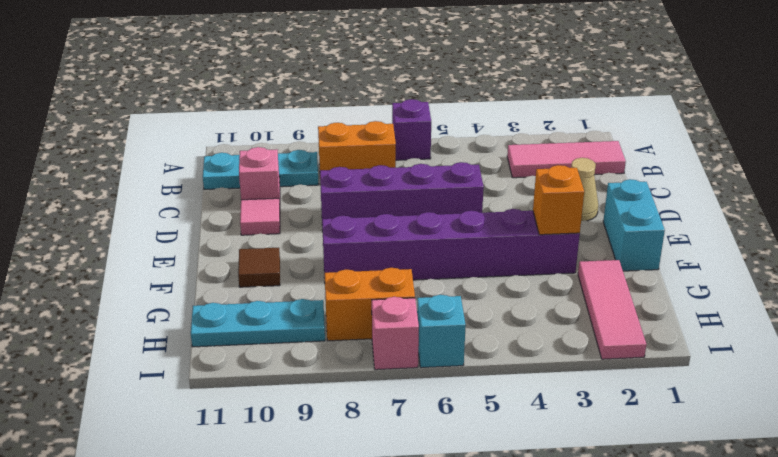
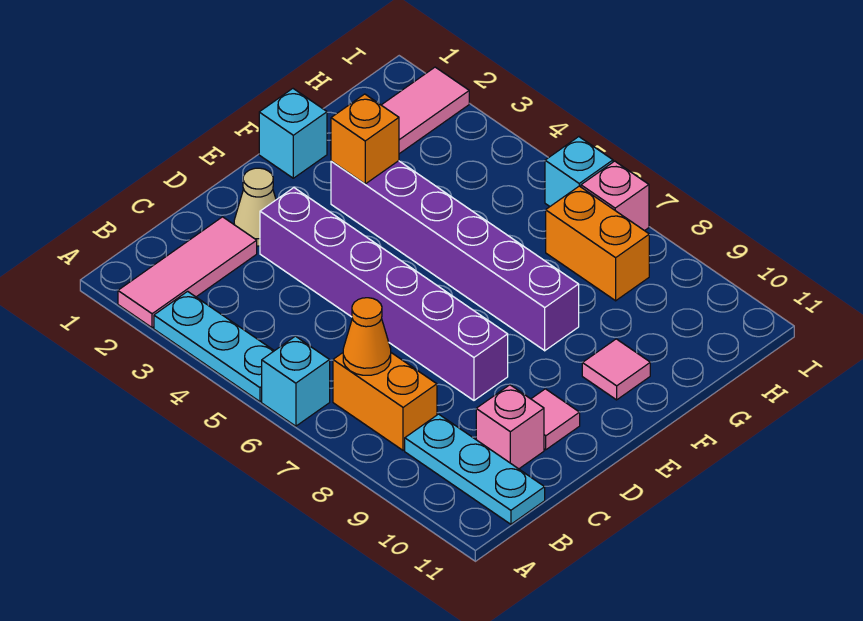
purple brick A6 level 1 -> cyan brick A6 level 1
pink tile B1:B3 level 1 -> pink tile A2:C2 level 1
none -> orange cone B7 level 2
purple brick D5:D8 level 1 -> purple brick D3:D8 level 1
cyan brick E1:F1 level 1 -> cyan brick F1 level 1
brown tile F10 level 1 -> pink tile F10 level 1
cyan plate H9:H11 level 1 -> cyan plate A3:A5 level 1

